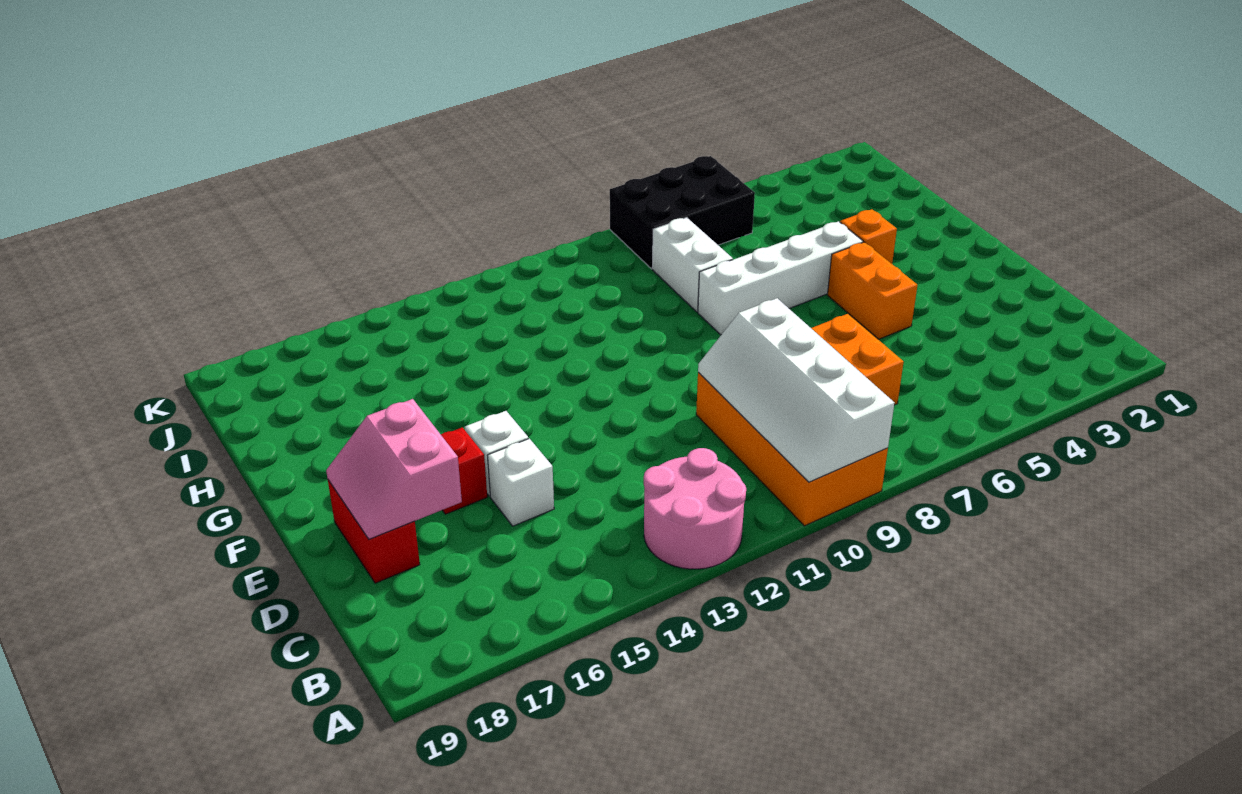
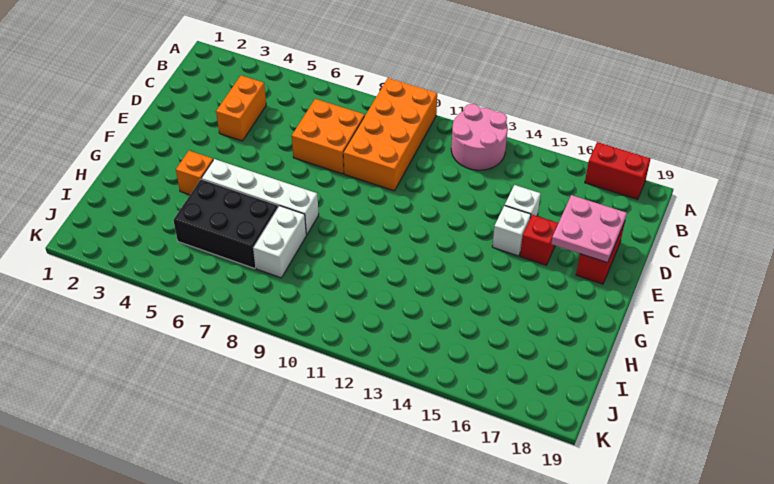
white slope A9:D10 level 2 top 9 -> none
none -> red brick A17:A18 level 1
pink slope D17:E18 level 2 top 17 -> pink plate D17:E18 level 2
orange brick E5:F5 level 1 -> orange brick C4:D4 level 1
black brick J6:K8 level 1 -> black brick H5:I7 level 1

